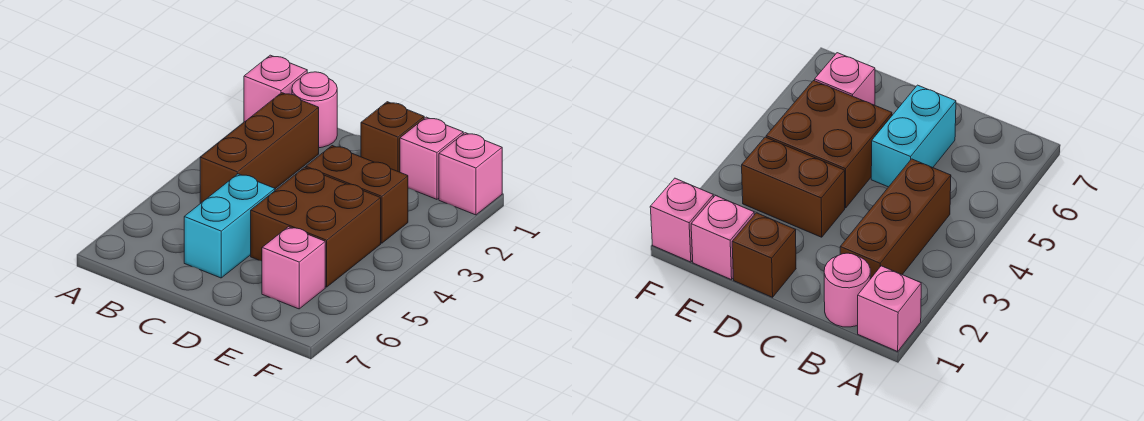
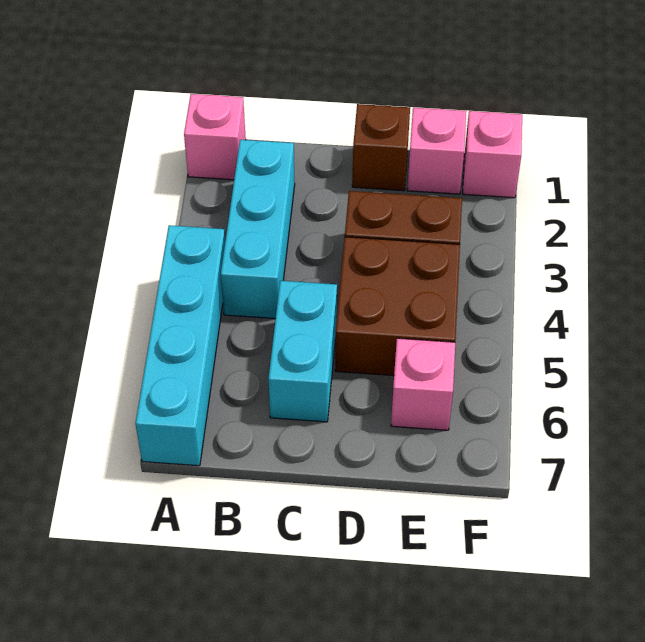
none -> cyan brick A4:A7 level 1
pink round brick B1 level 1 -> none
brown brick B2:B4 level 1 -> cyan brick B2:B4 level 1

